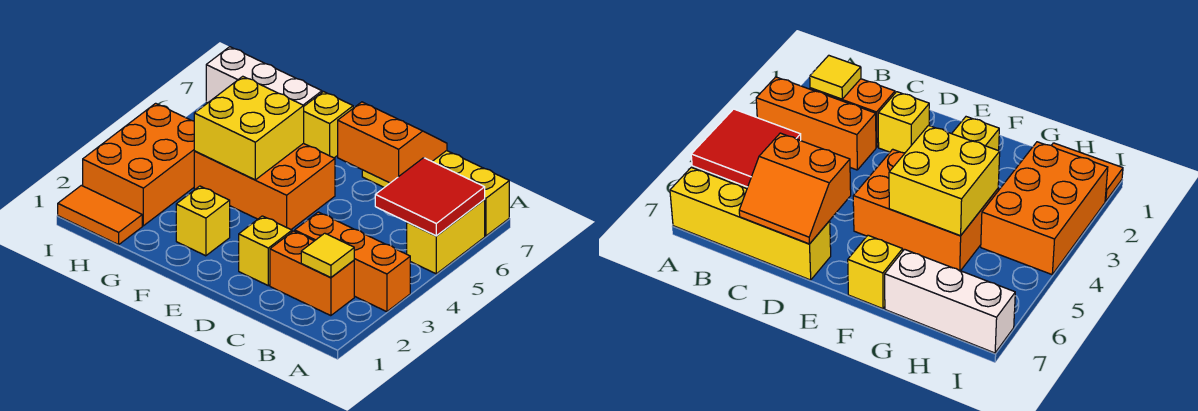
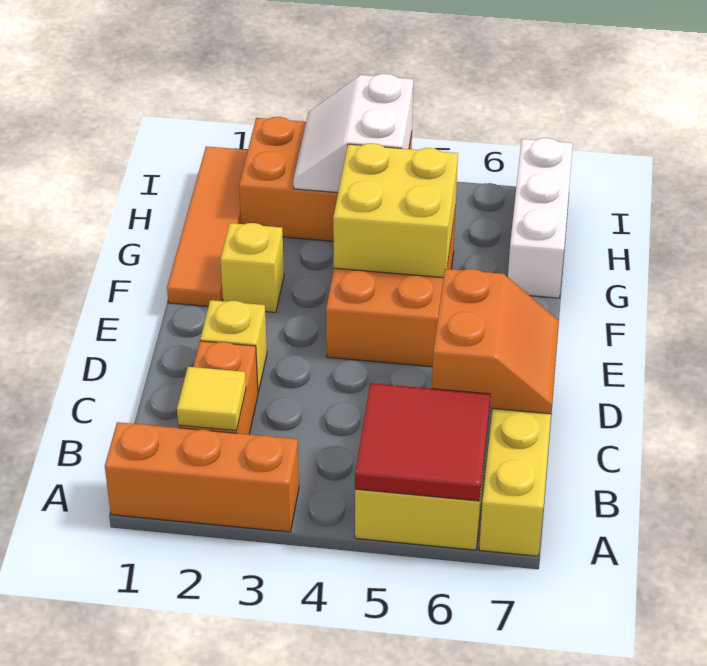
orange brick A3:C3 level 1 -> orange brick A1:A3 level 1
yellow brick F7 level 1 -> none
orange tile H1:I1 level 1 -> orange tile F1:I1 level 1
none -> white slope H3:I4 level 2 top 4

